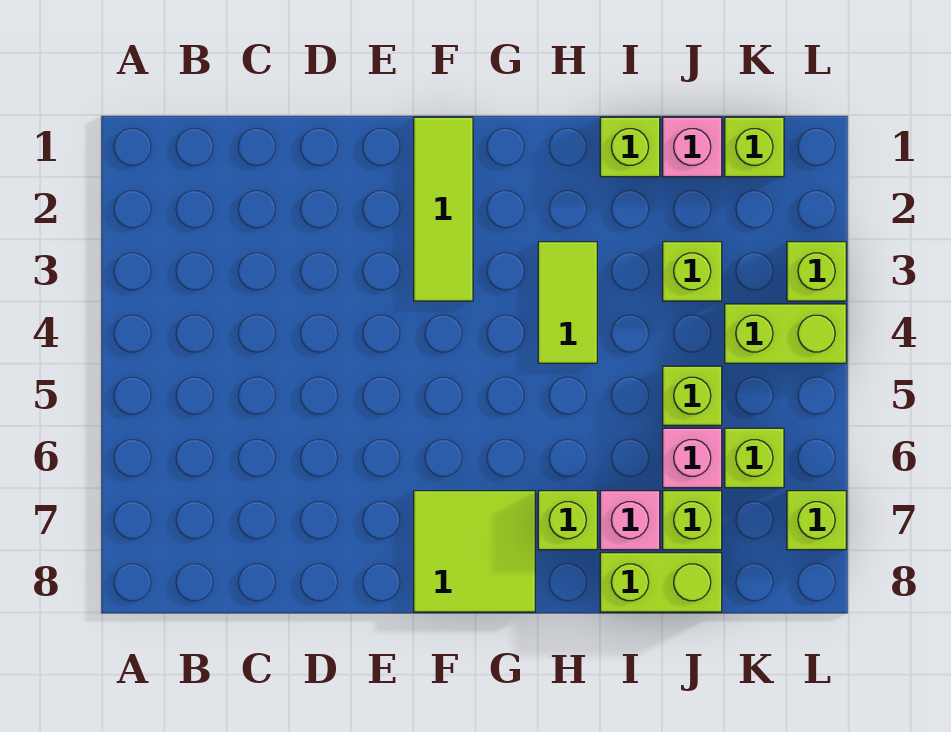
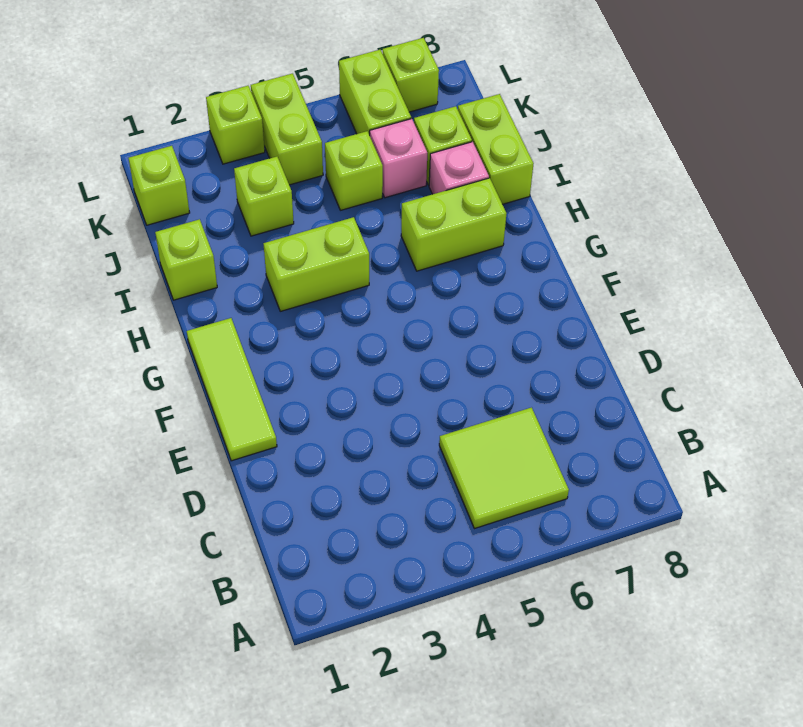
lime tile F1:F3 level 1 -> lime tile E1:G1 level 1
lime tile F7:G8 level 1 -> lime tile B5:C6 level 1
lime tile H3:H4 level 1 -> lime brick H3:H4 level 1
lime brick H7 level 1 -> lime brick H6:H7 level 1
pink brick J1 level 1 -> none
lime brick K6 level 1 -> lime brick K6:L6 level 1

